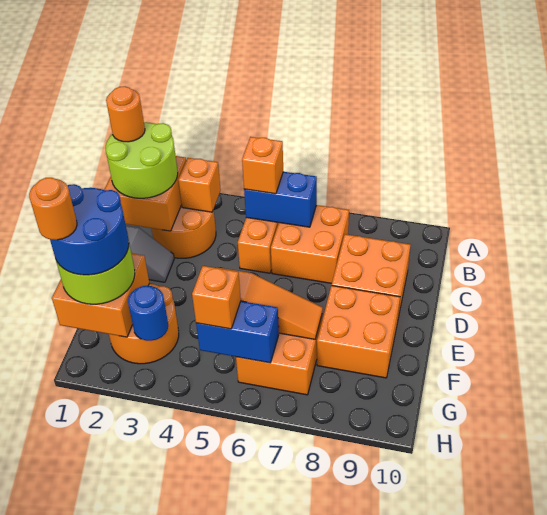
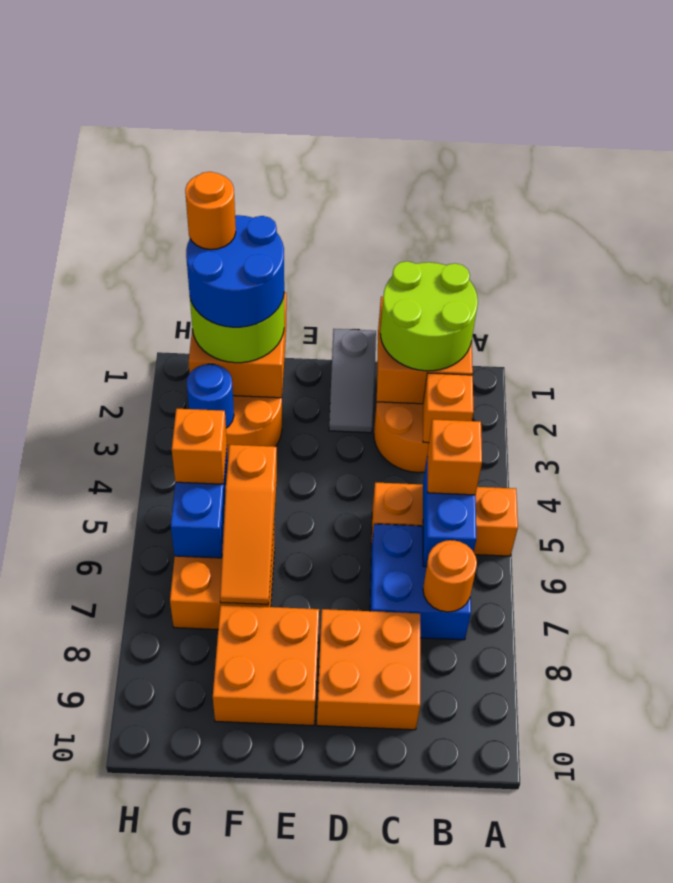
orange round brick B1 level 4 -> orange round brick B7 level 2
orange brick B6:C7 level 1 -> blue brick B6:C7 level 1

